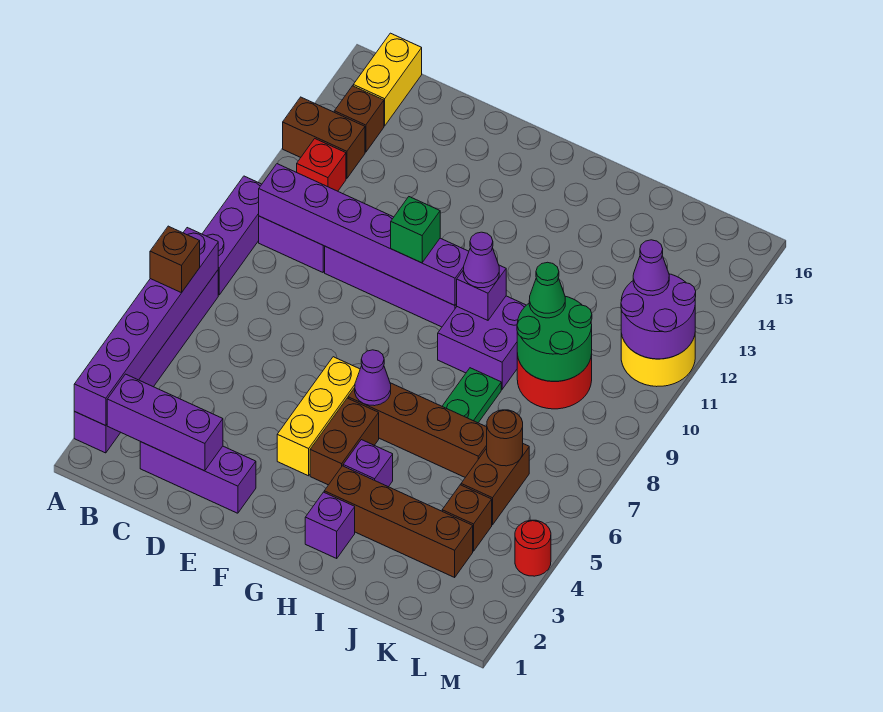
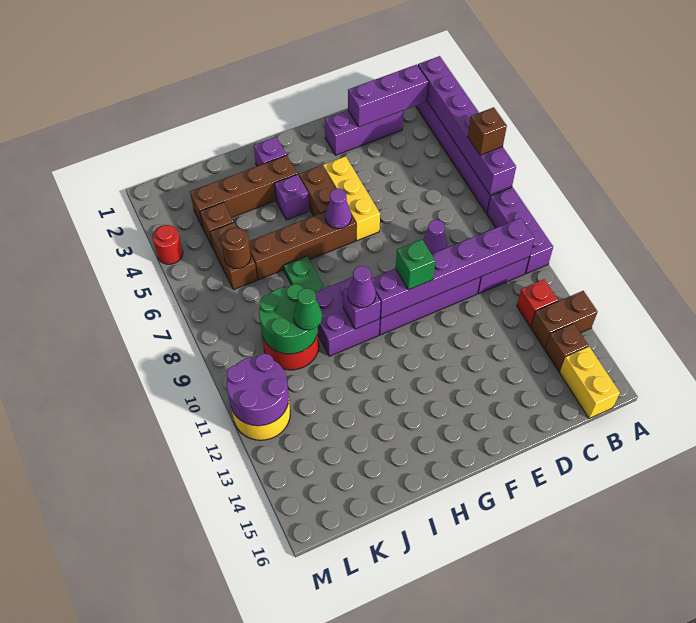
purple cone L12 level 3 -> purple cone D8 level 1

